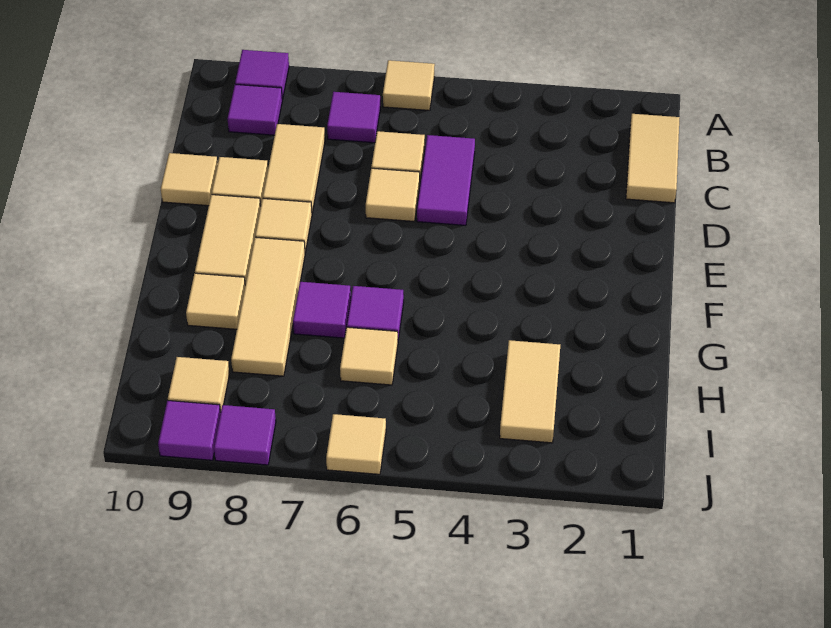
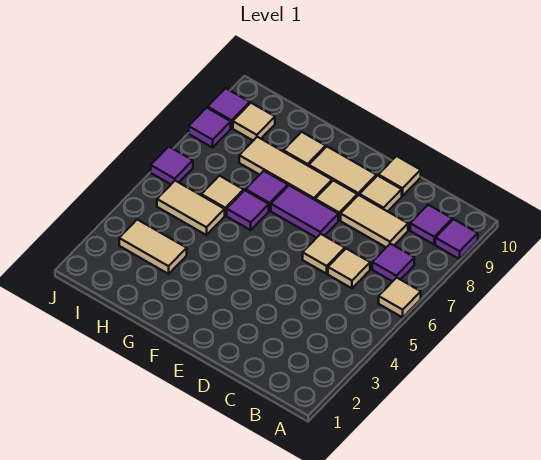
tan tile B1:C1 level 1 -> tan tile H5:I5 level 1
purple tile C5:D5 level 1 -> purple tile E7:F7 level 1
tan tile J6 level 1 -> purple tile J6 level 1

